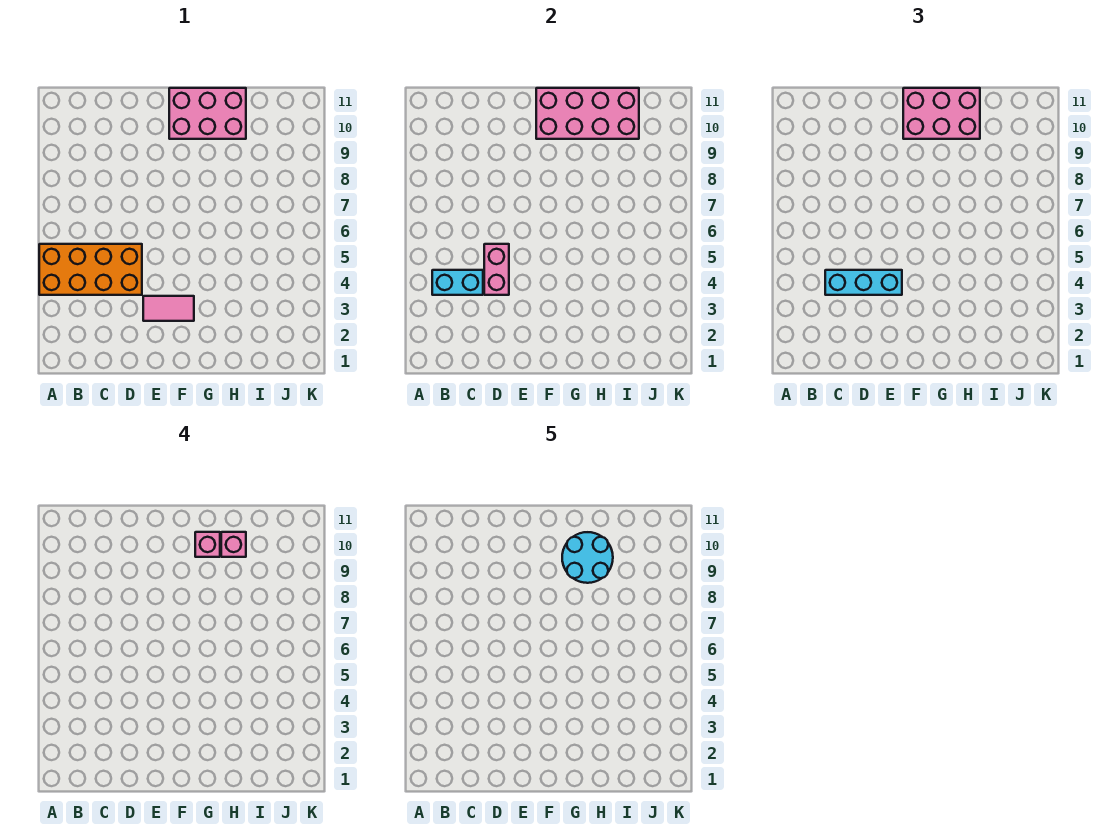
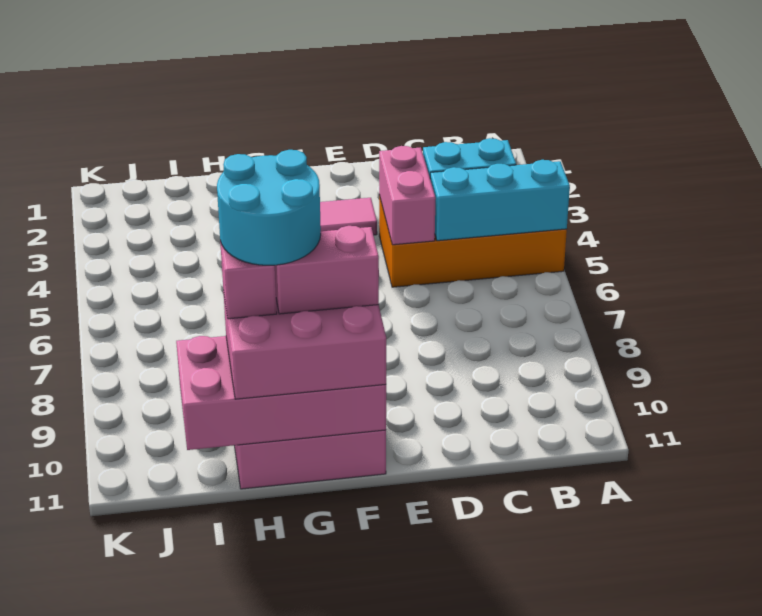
cyan brick C4:E4 level 3 -> cyan brick A5:C5 level 2
pink brick G10 level 4 -> pink brick F10:G10 level 4

